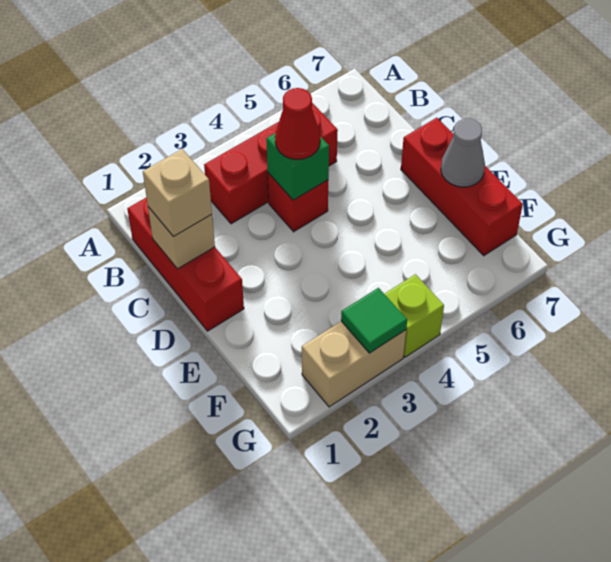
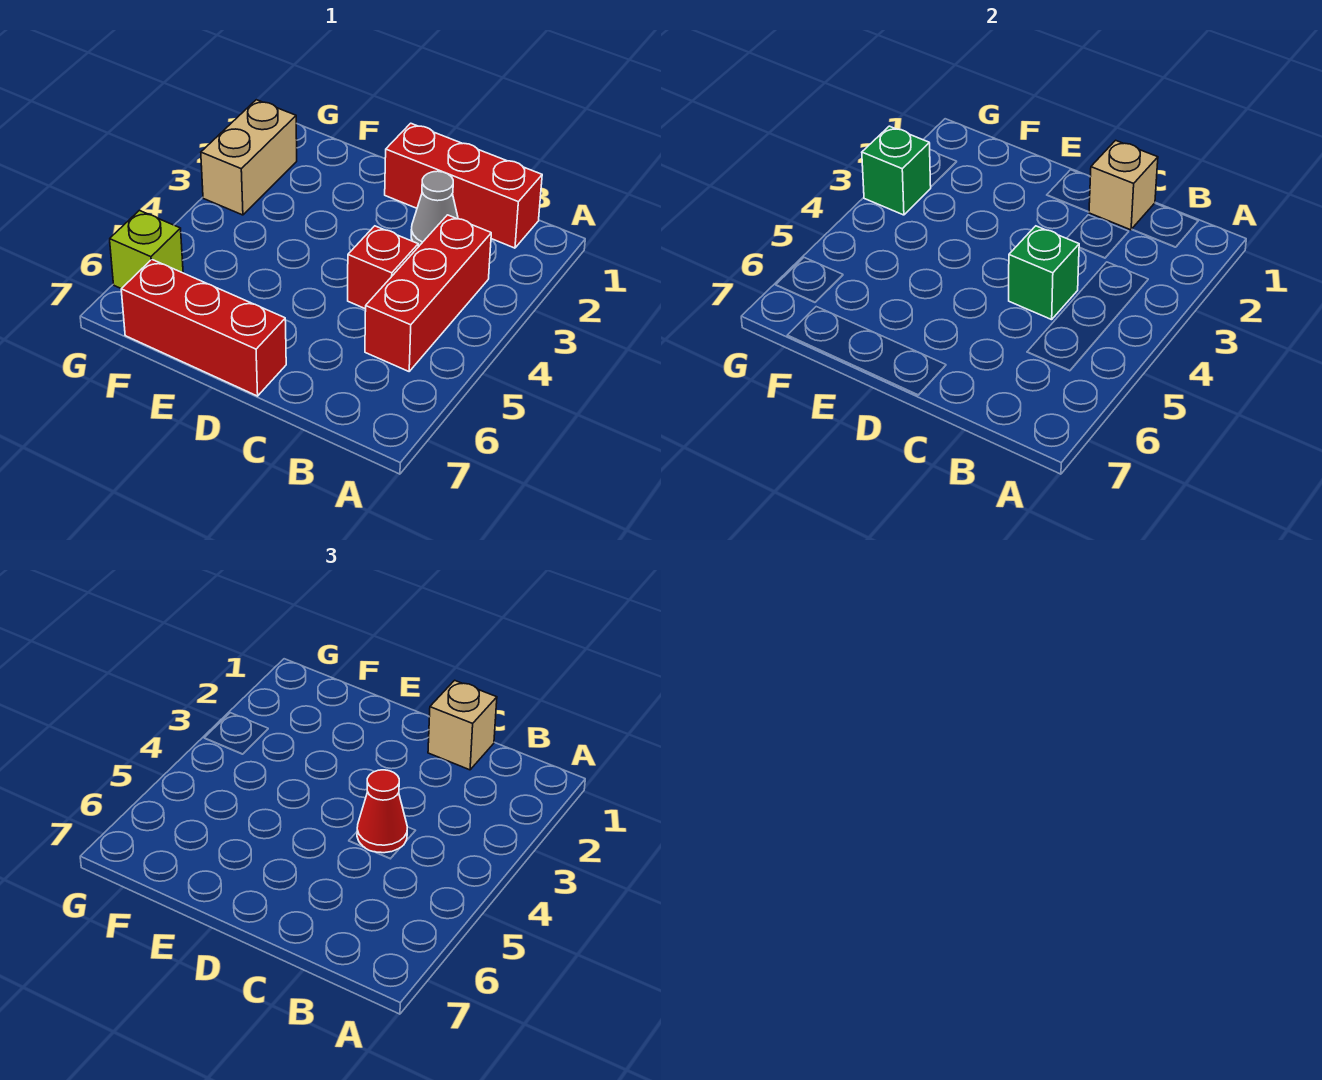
grey cone E7 level 2 -> grey cone C2 level 1
green tile G3 level 2 -> green brick G3 level 2
lime brick G4 level 1 -> lime brick G6 level 1

